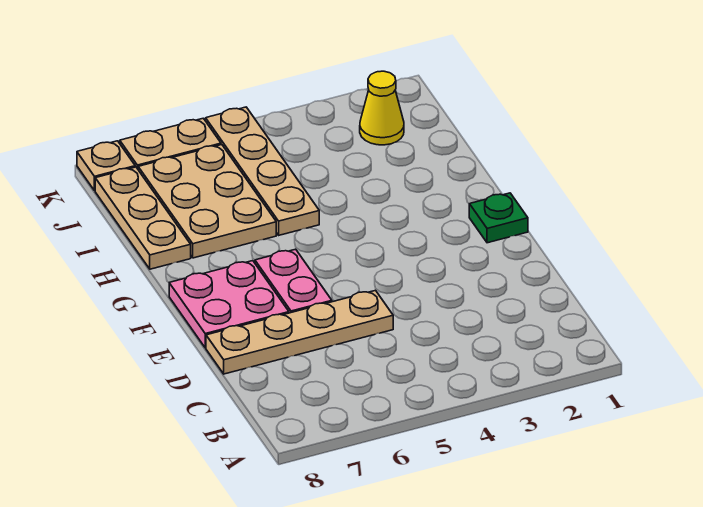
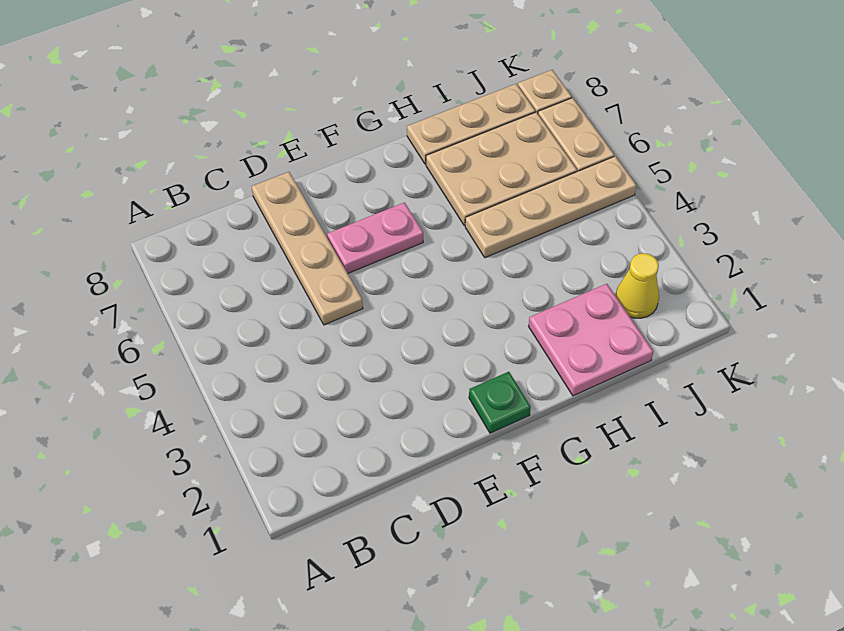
pink plate E7:F8 level 1 -> pink plate H1:I2 level 1

